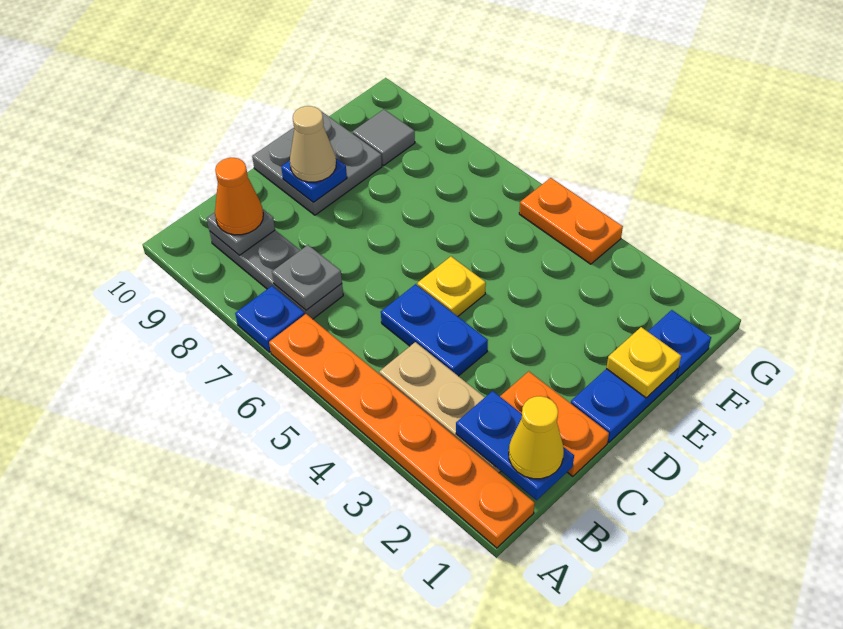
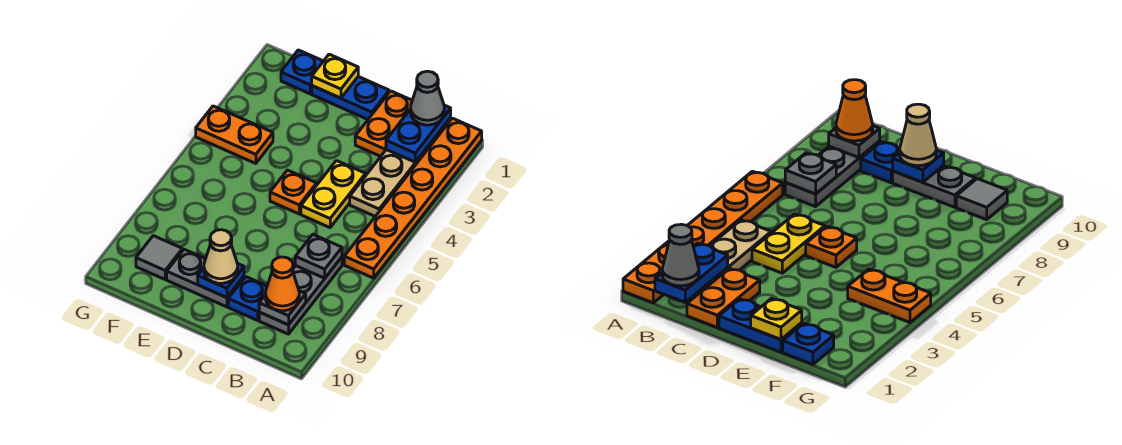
blue plate A7 level 1 -> blue plate C9 level 1
yellow cone B1 level 3 -> grey cone B1 level 3
blue plate C4:C5 level 1 -> yellow plate C4:C5 level 1
yellow plate D5 level 1 -> orange plate D5 level 1
grey plate D9:E10 level 1 -> grey plate D9:E9 level 1
orange plate G4:G5 level 1 -> orange plate F4:G4 level 1

